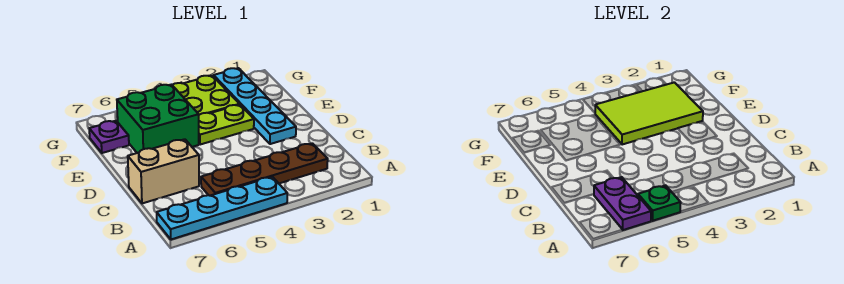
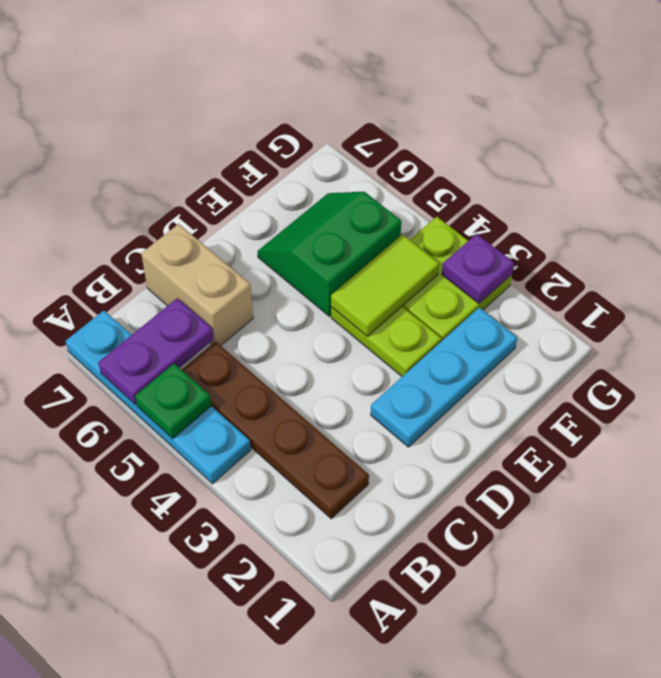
cyan plate D2:G2 level 1 -> cyan plate D2:F2 level 1
lime tile E2:F4 level 2 -> lime tile E4:F4 level 2
green brick E5:F6 level 1 -> green slope E5:F6 level 1 top 5
purple plate F7 level 1 -> purple plate G3 level 2

